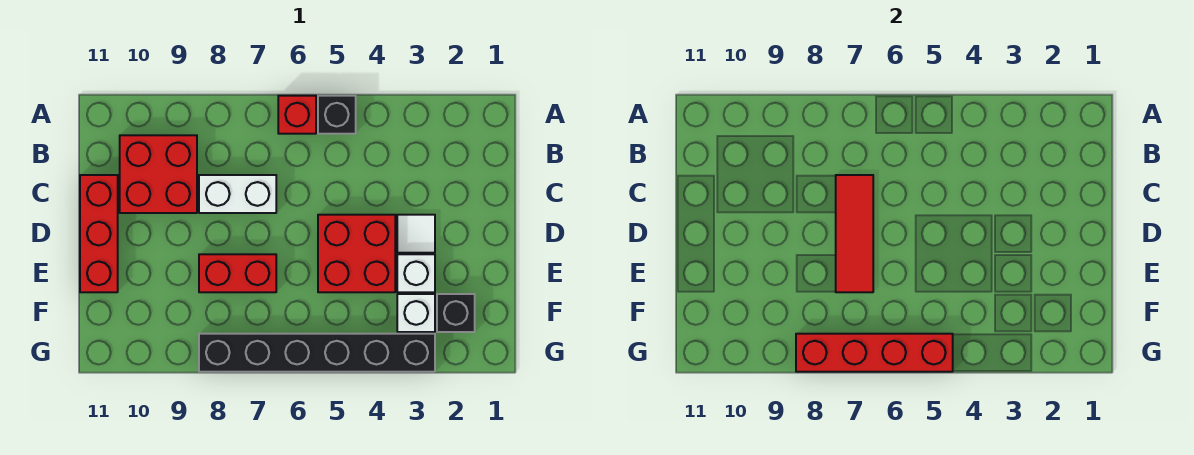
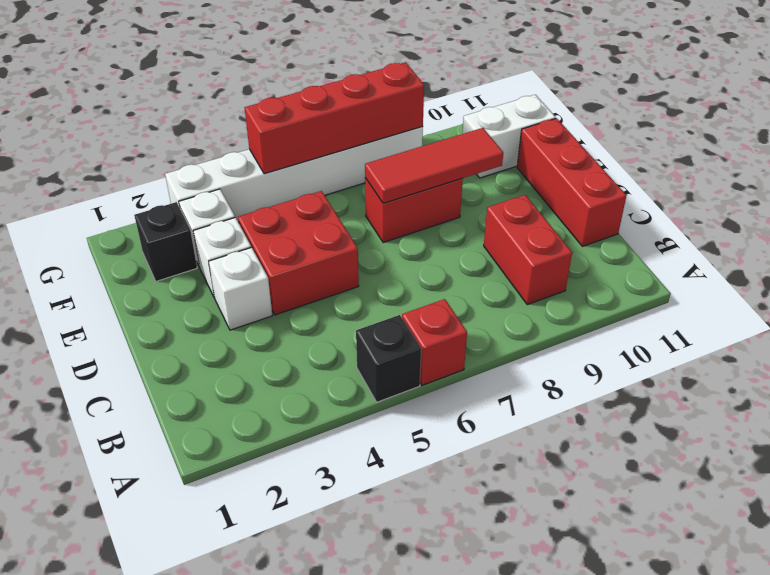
red brick B9:C10 level 1 -> red brick B9:C9 level 1
white brick C7:C8 level 1 -> white brick F10:F11 level 1
red tile C7:E7 level 2 -> red tile E7:E9 level 2
white tile D3 level 1 -> white brick D3 level 1
black brick G3:G8 level 1 -> white brick G3:G8 level 1

